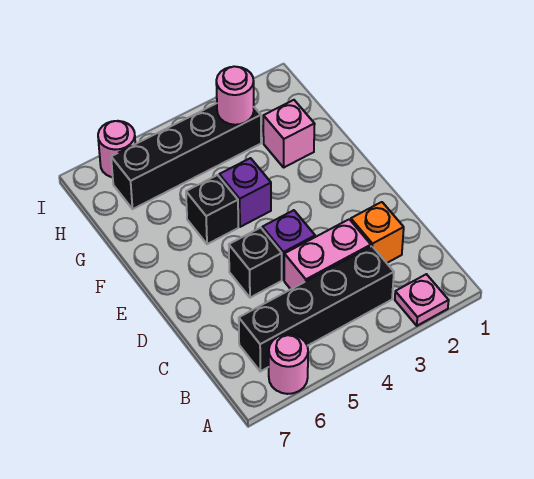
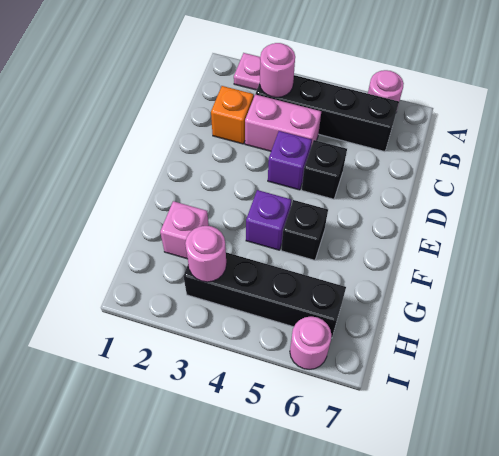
none -> pink round brick B3 level 2

